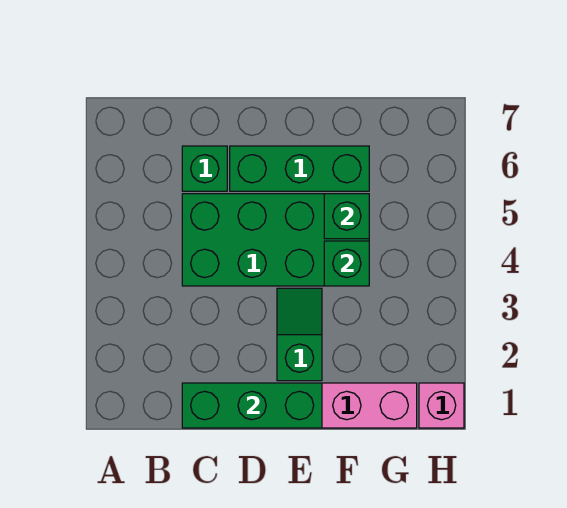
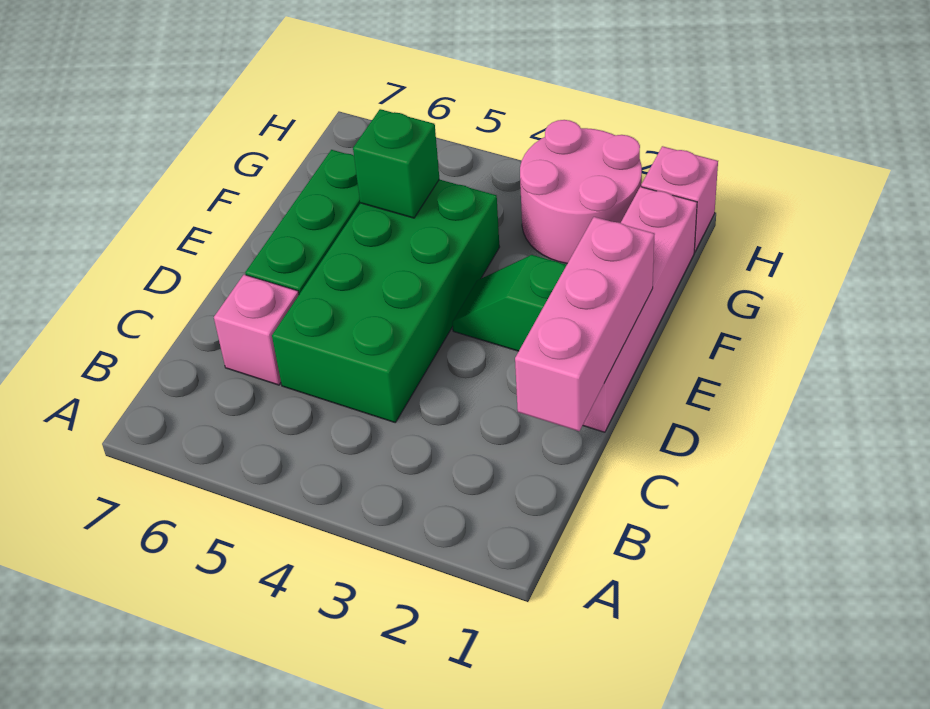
green brick C1:E1 level 2 -> pink brick C1:E1 level 2
green brick C6 level 1 -> pink brick C6 level 1
green brick F4 level 2 -> none
none -> pink round brick G2:H3 level 1

